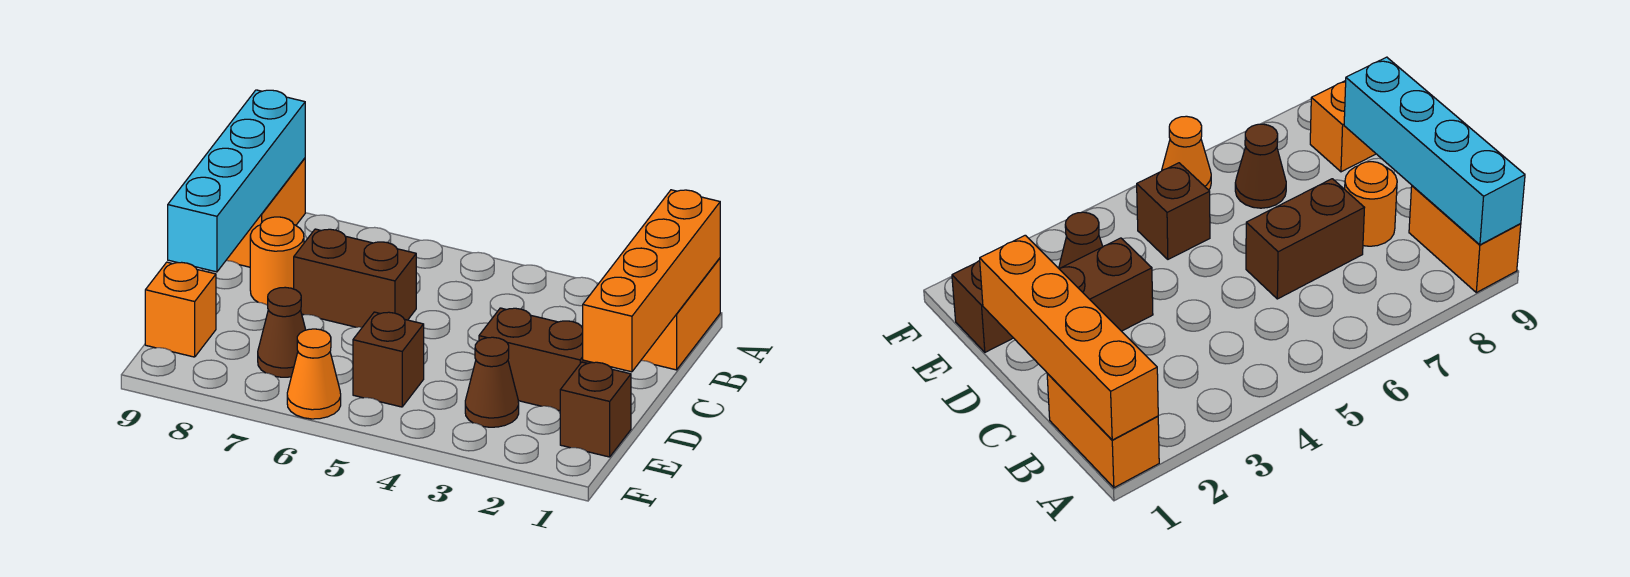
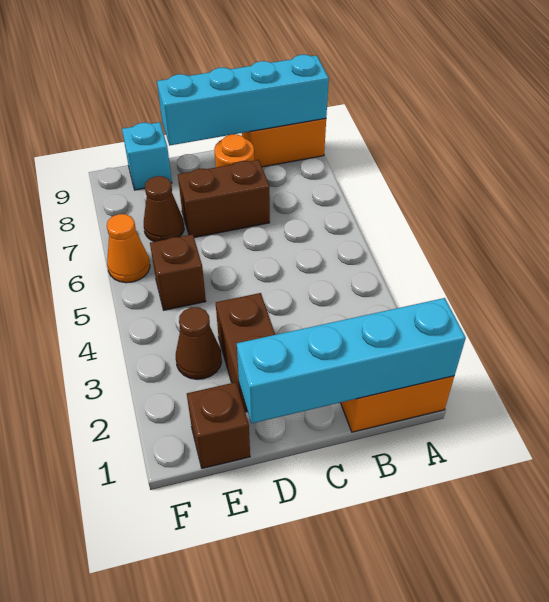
orange brick A1:D1 level 2 -> cyan brick A1:D1 level 2
brown brick C6:C7 level 1 -> brown brick C7:D7 level 1
orange brick E9 level 1 -> cyan brick E9 level 1

